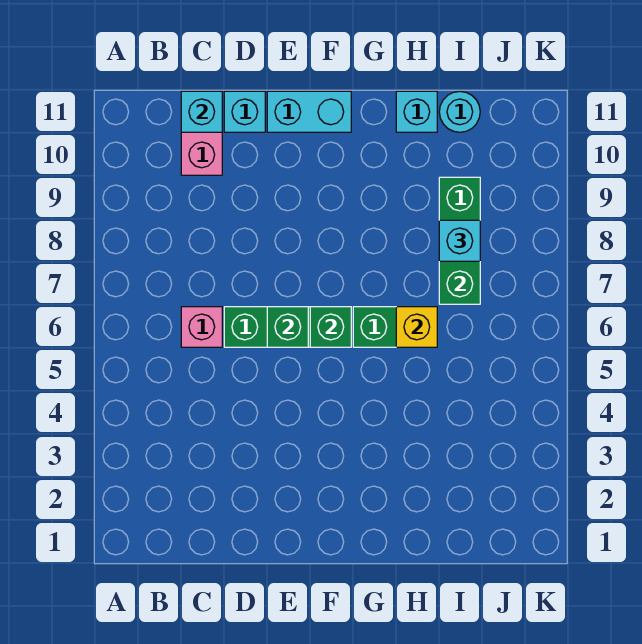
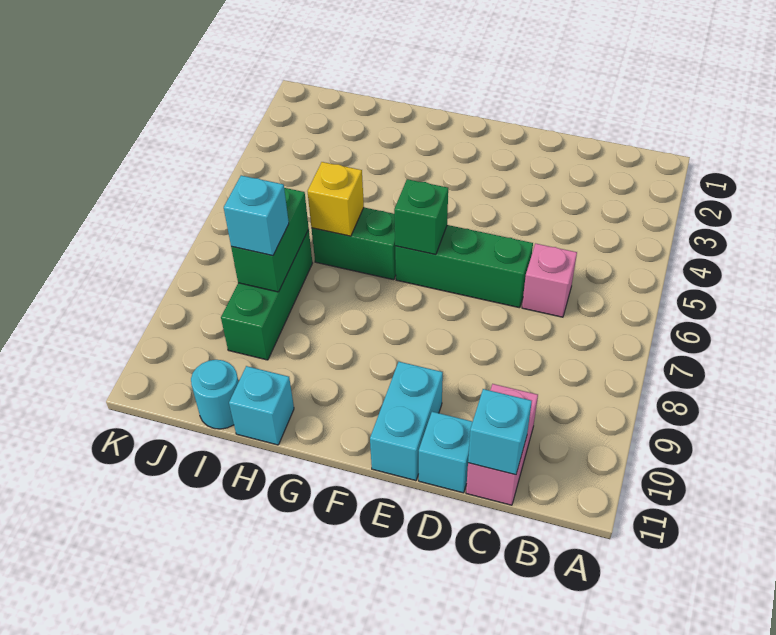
green brick E6 level 2 -> none
cyan brick E11:F11 level 1 -> cyan brick E10:E11 level 1

